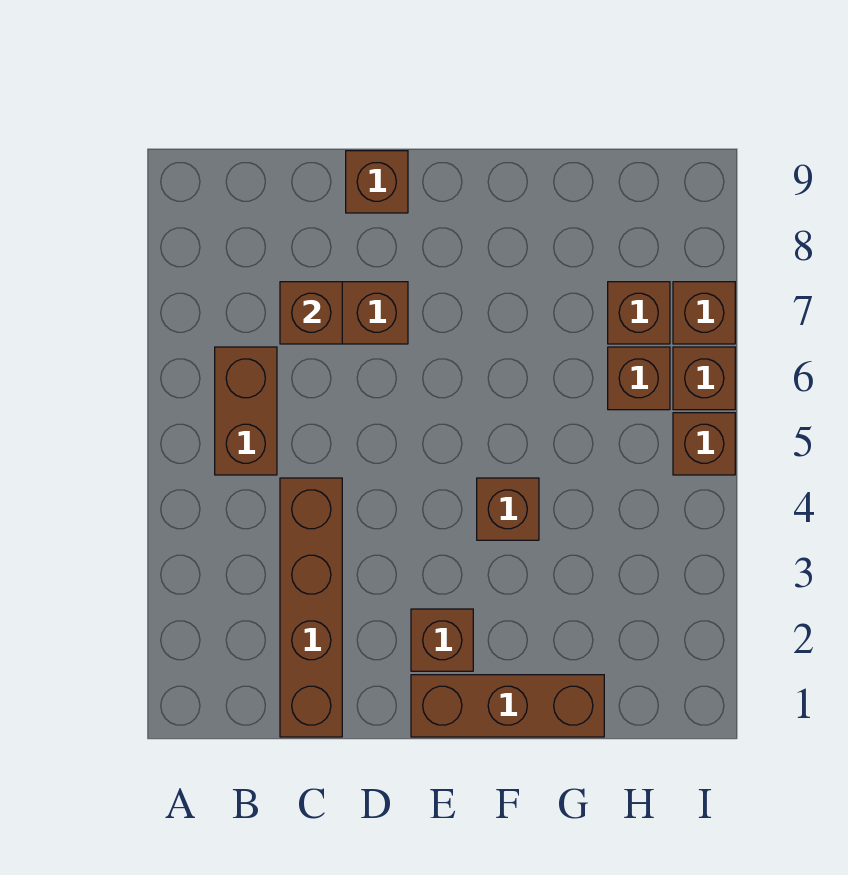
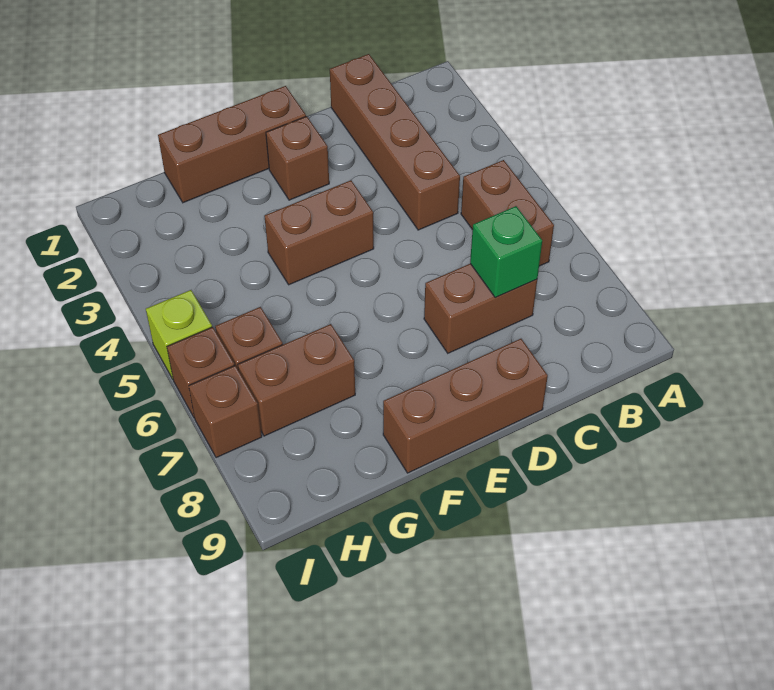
brown brick C7 level 2 -> green brick C7 level 2
brown brick D9 level 1 -> brown brick D9:F9 level 1
brown brick F4 level 1 -> brown brick E4:F4 level 1
brown brick H7 level 1 -> brown brick G7:H7 level 1
brown brick I5 level 1 -> lime brick I5 level 1

